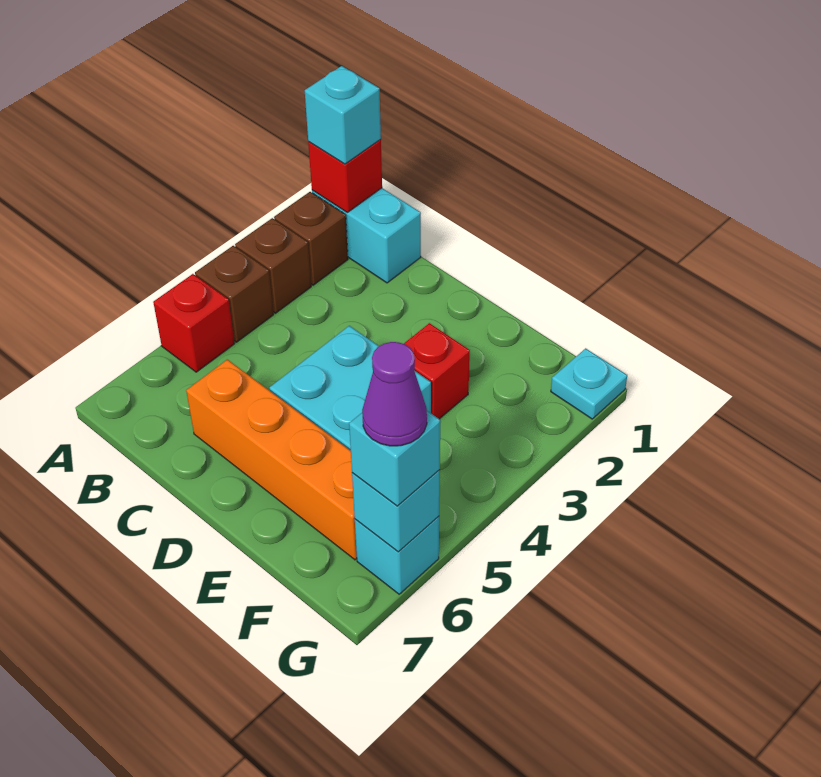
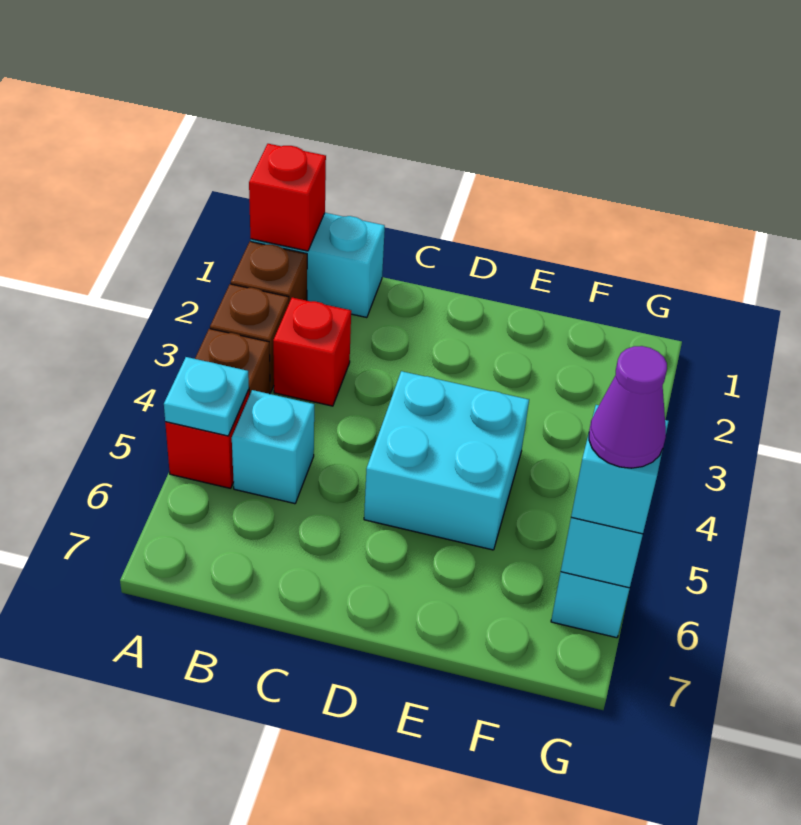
cyan brick A1 level 3 -> cyan brick B5 level 1
orange brick C6:F6 level 1 -> none
red brick E3 level 1 -> red brick B3 level 1
cyan plate G1 level 1 -> cyan plate A5 level 2

